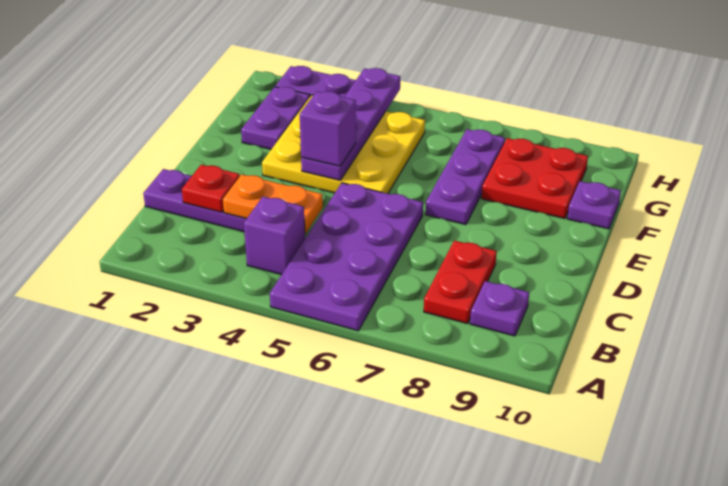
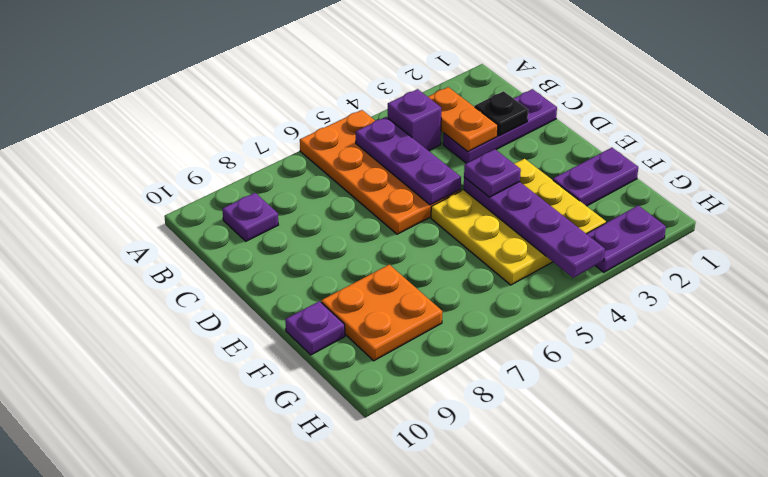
purple plate A5:D6 level 1 -> orange plate A5:D6 level 1
red plate B8:C8 level 1 -> none
red plate C2 level 2 -> black plate C2 level 2
orange plate C3:C4 level 2 -> orange plate B3:C3 level 2
purple brick E4 level 3 -> purple plate E4 level 3
purple plate E7:G7 level 1 -> purple plate B5:D5 level 2
purple plate F2:G2 level 1 -> purple plate F1:F2 level 1
red plate F8:G9 level 1 -> orange plate F8:G9 level 1

